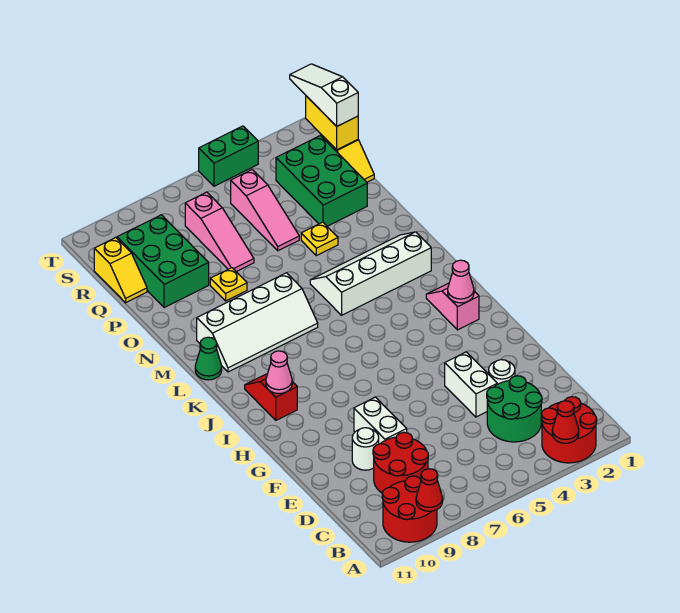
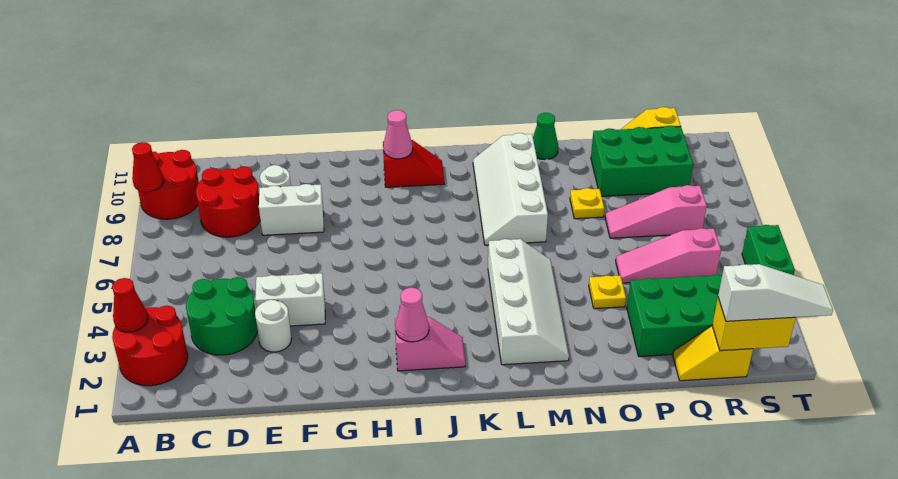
green cone L11 level 1 -> green cone N11 level 1

